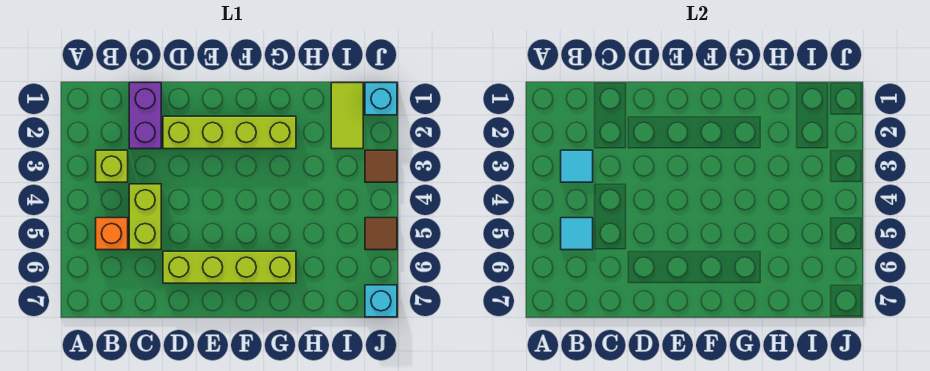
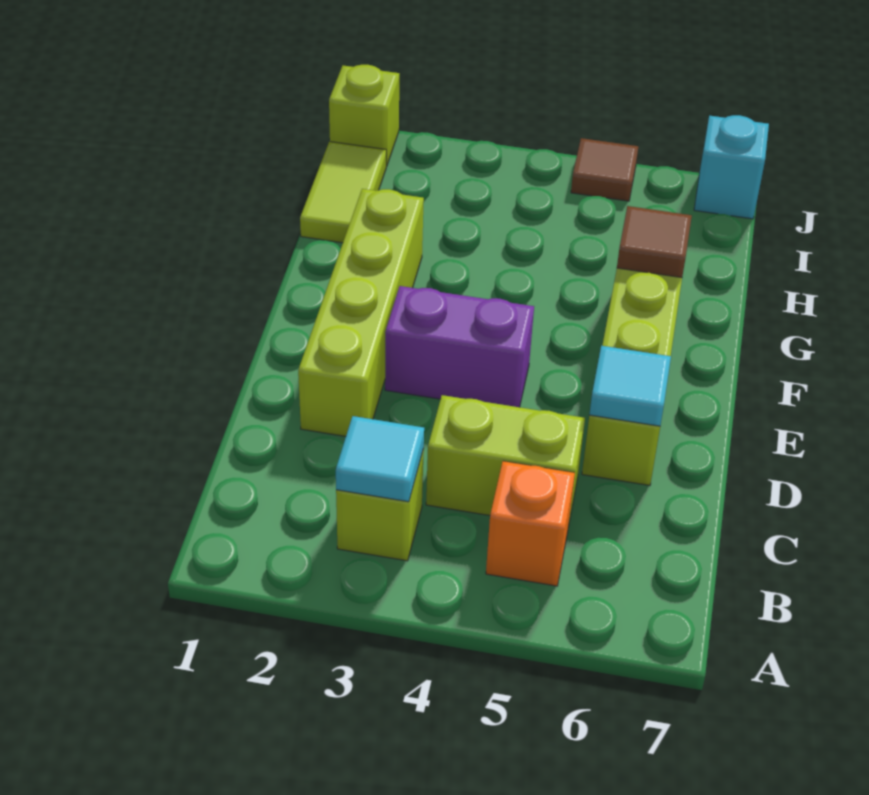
cyan tile B5 level 2 -> cyan tile D6 level 2
purple brick C1:C2 level 1 -> purple brick E3:E4 level 1
lime tile I1:I2 level 1 -> lime tile H1:I1 level 1
cyan brick J1 level 1 -> lime brick J1 level 1
brown tile J3 level 1 -> brown tile G6 level 2

